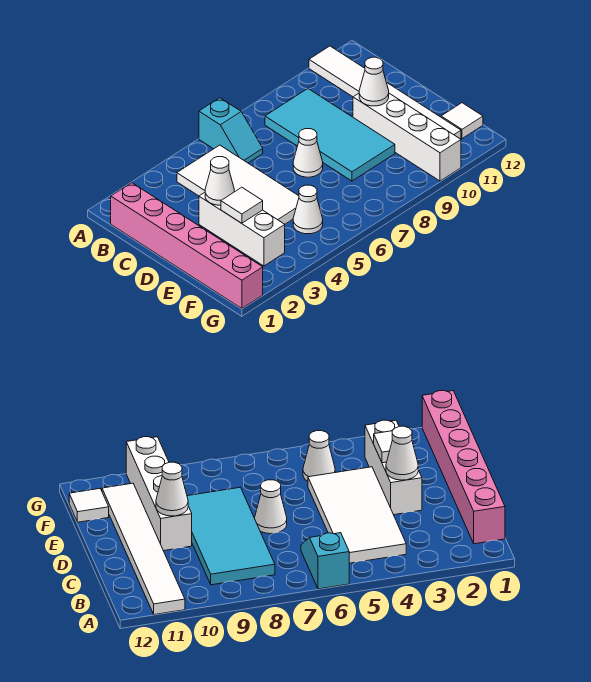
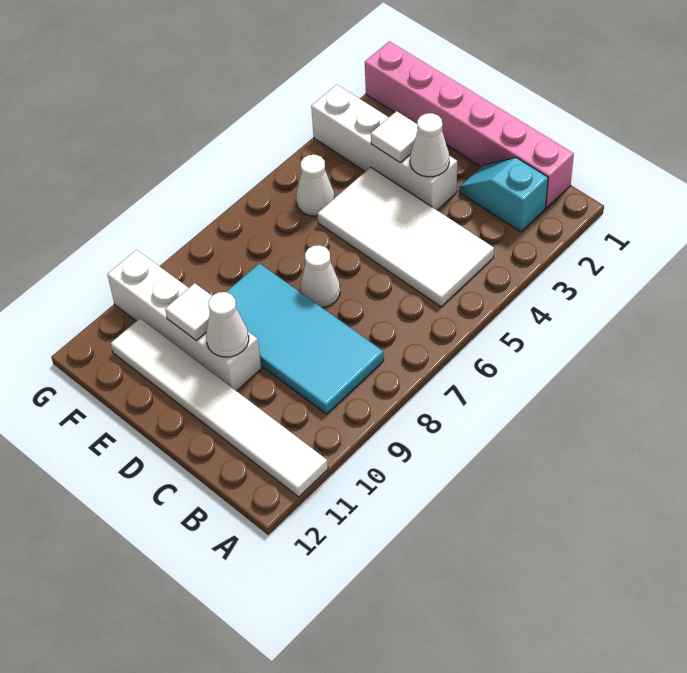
cyan slope A6:B6 level 1 top A -> cyan slope B2:C2 level 1 top B
white brick D3:F3 level 1 -> white brick D3:G3 level 1
white tile F12 level 1 -> white tile E10 level 2

